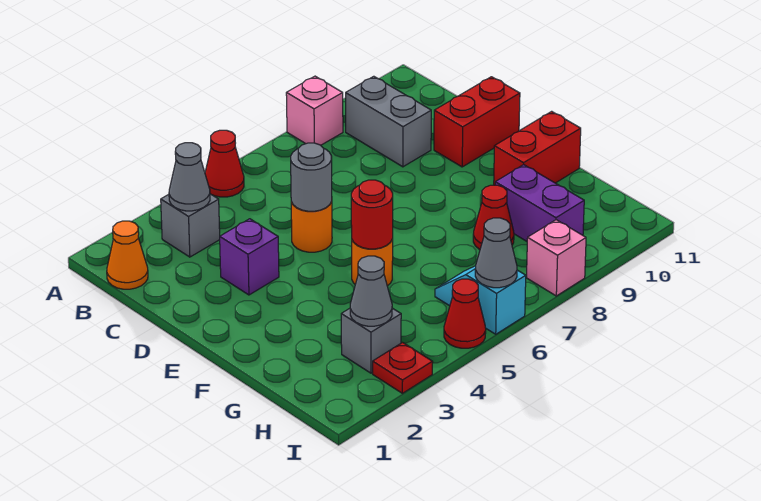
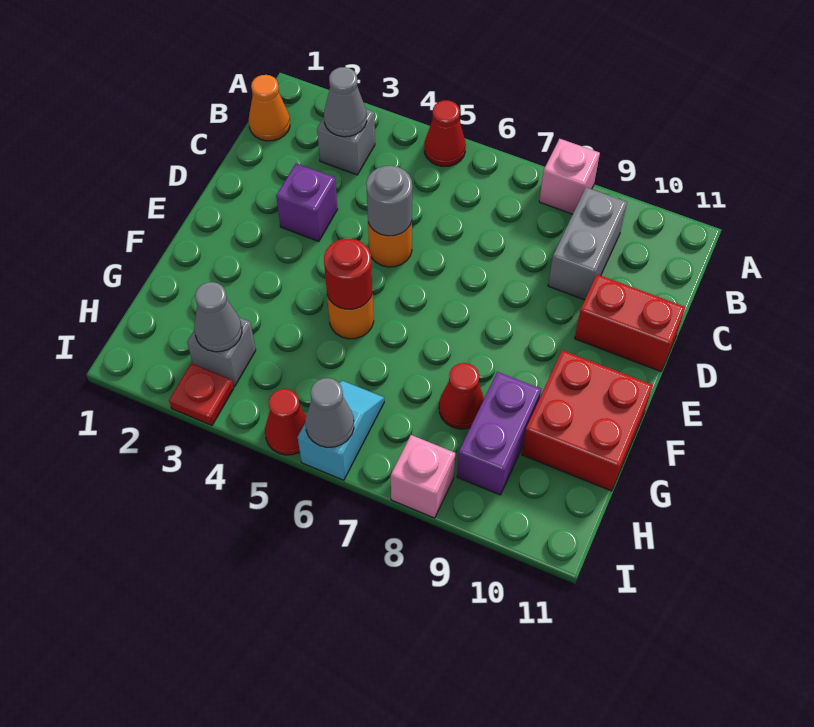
red brick F10:F11 level 1 -> red brick F10:G11 level 1

